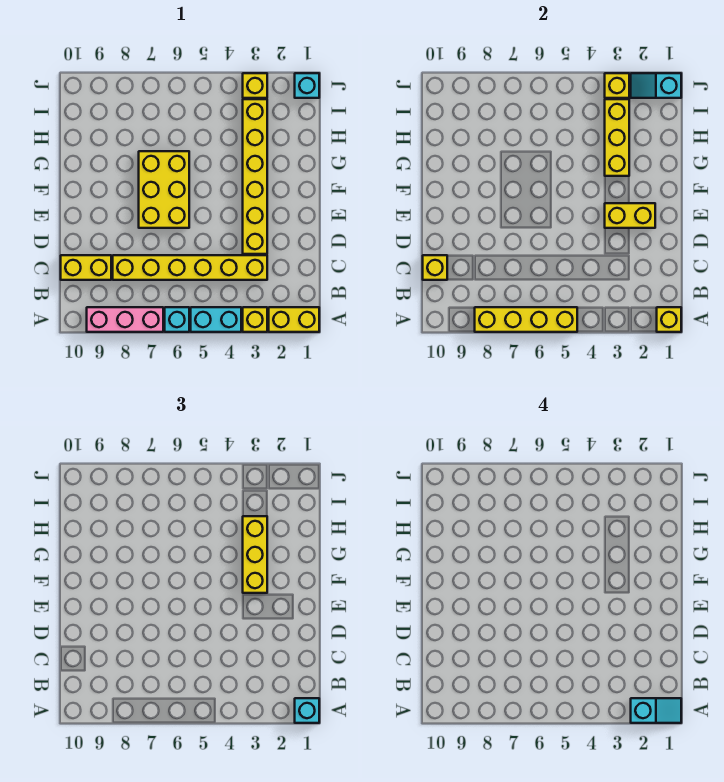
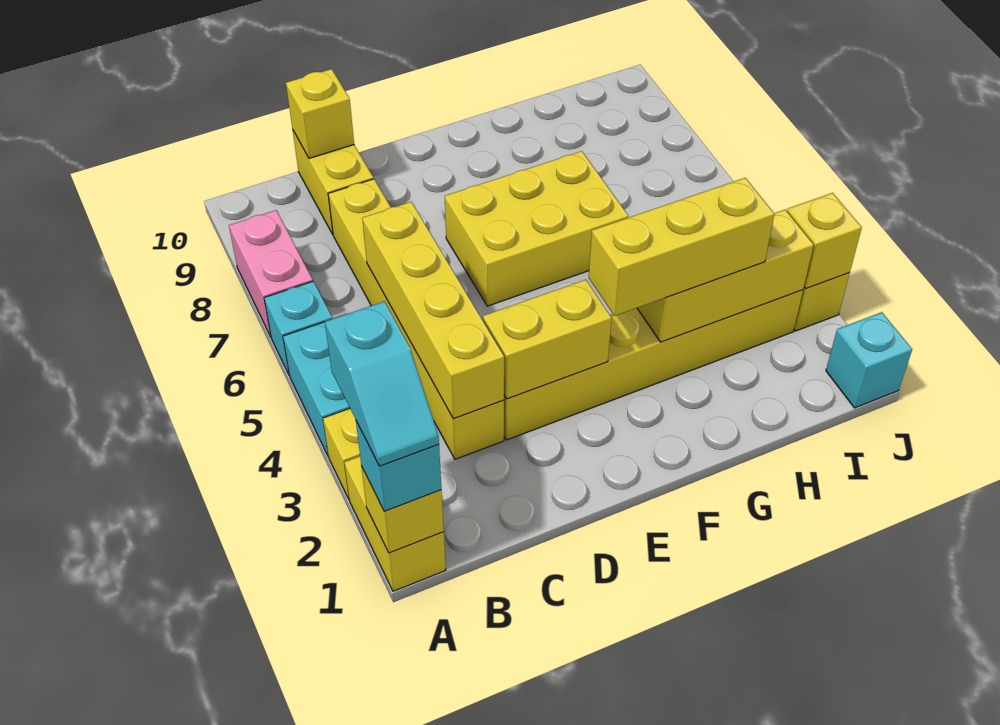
yellow brick A5:A8 level 2 -> yellow brick C3:C6 level 2
pink brick A7:A9 level 1 -> pink brick A7:A8 level 1
yellow brick E2:E3 level 2 -> yellow brick D3:E3 level 2
cyan slope J1:J2 level 2 top 1 -> none

